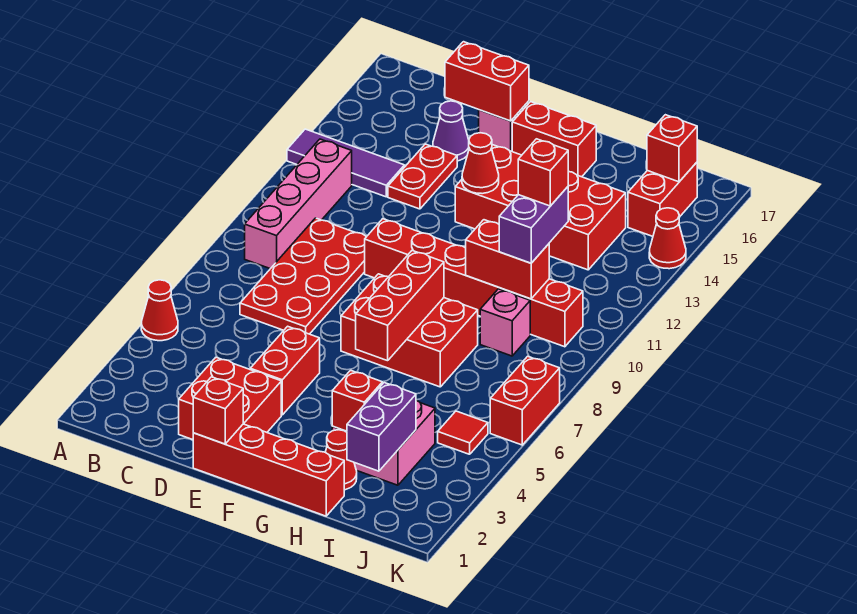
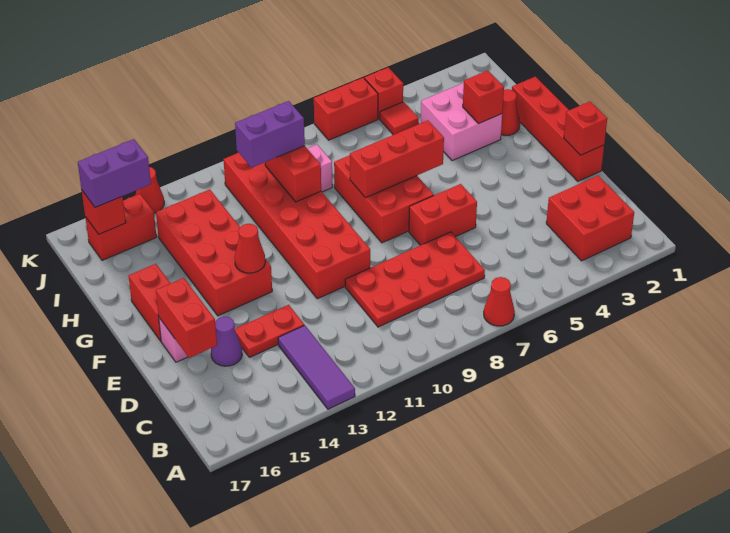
red cone A5 level 1 -> red cone A7 level 1
pink brick B9:B12 level 1 -> none
red brick D2:E3 level 1 -> red brick B2:C3 level 1
red brick E4:E5 level 1 -> red brick E6:E7 level 1
red brick E10:J10 level 1 -> red brick E10:J11 level 1
purple brick I2:I3 level 2 -> purple brick J15:J16 level 3
red brick I11 level 4 -> red brick K5 level 1

